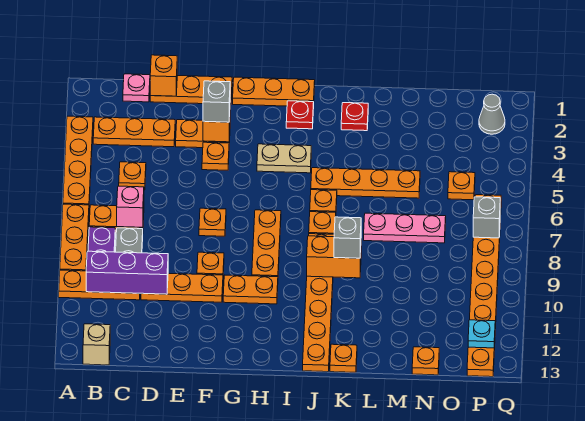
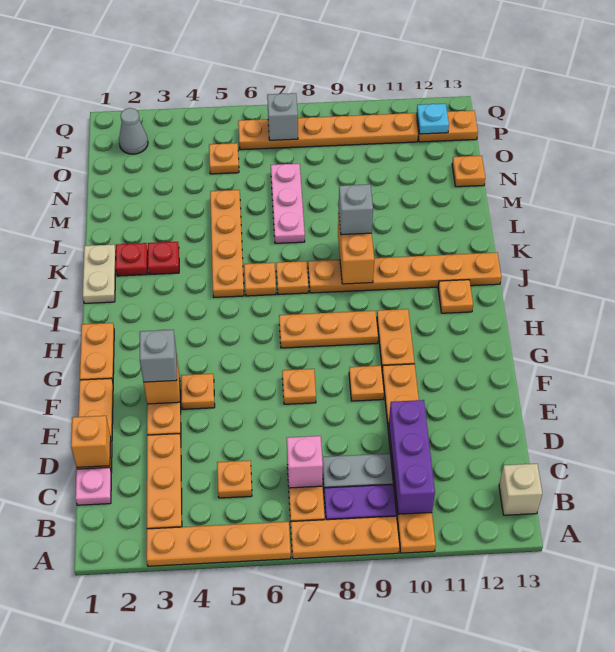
orange plate G1:I1 level 1 -> orange plate G1:H1 level 1
tan plate H4:I4 level 1 -> tan plate J1:K1 level 1
red plate I2 level 1 -> red plate K3 level 1
orange plate K13 level 1 -> orange plate I12 level 1

